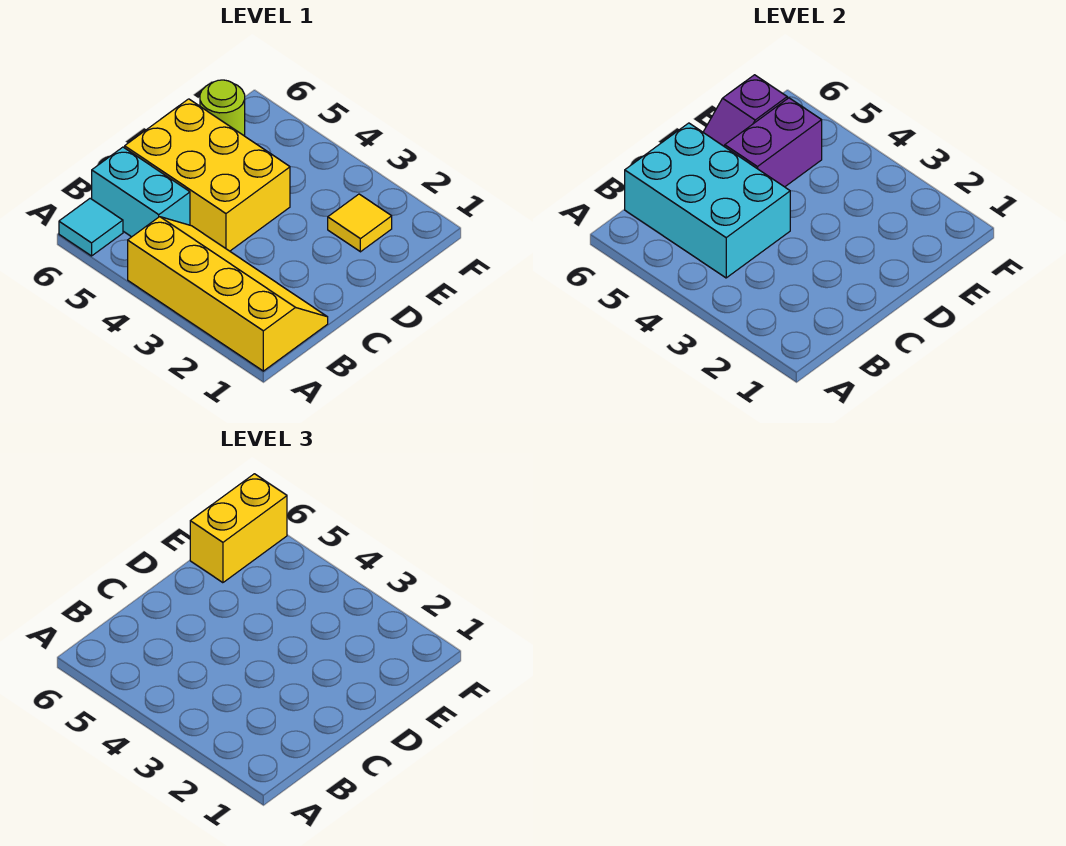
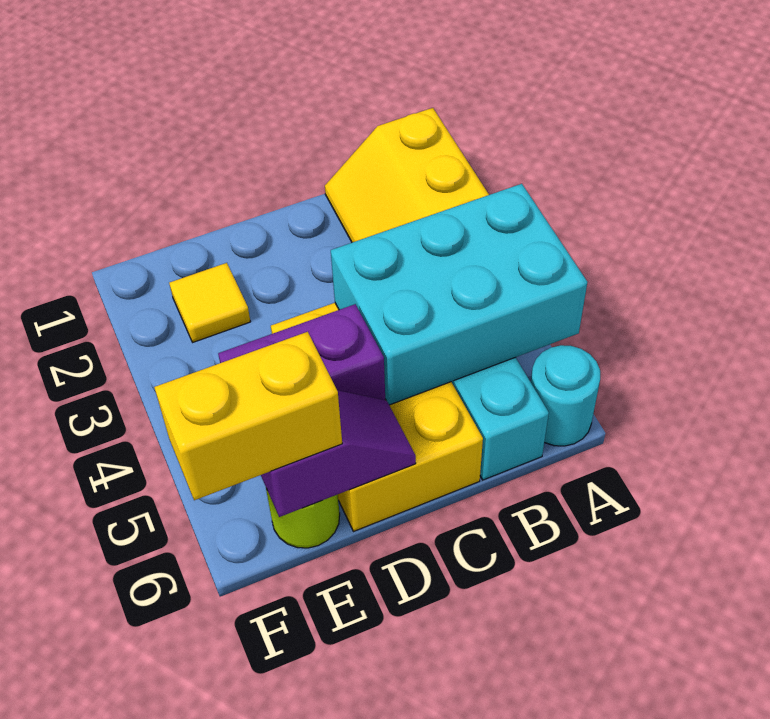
cyan tile A6 level 1 -> cyan round brick A6 level 1
cyan brick B4:C6 level 2 -> cyan brick A4:C5 level 2

